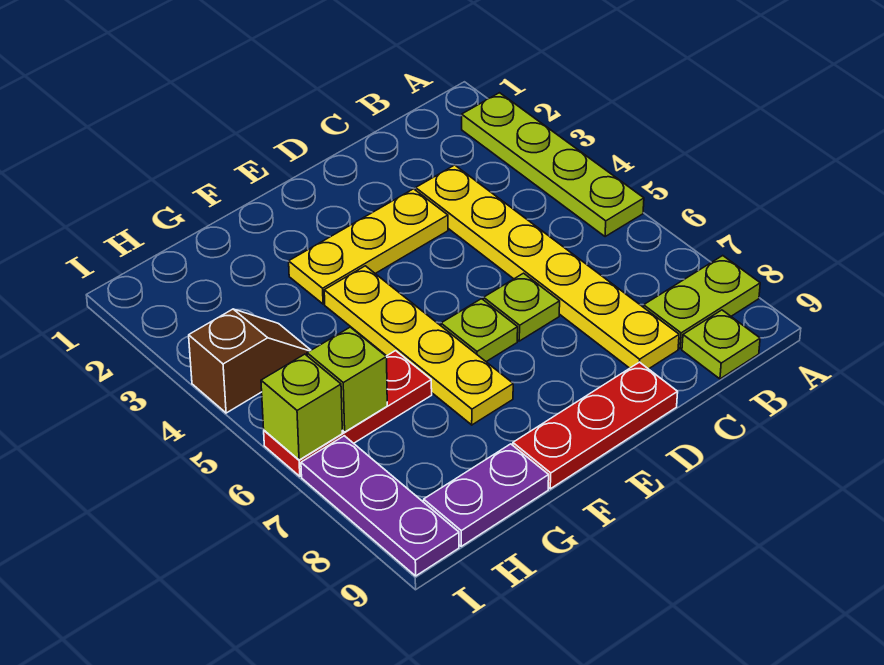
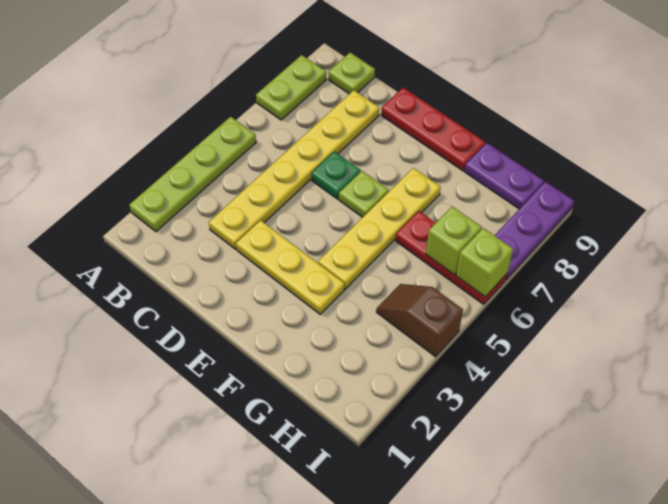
lime plate A8:B8 level 1 -> lime plate A7:A8 level 1
lime plate D6 level 1 -> green plate D6 level 1

